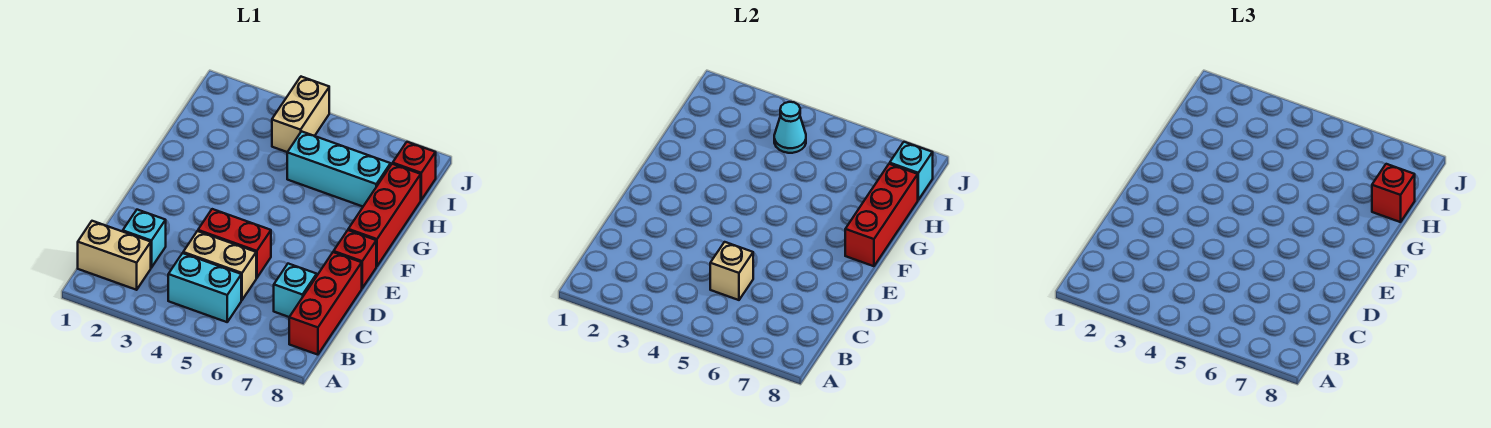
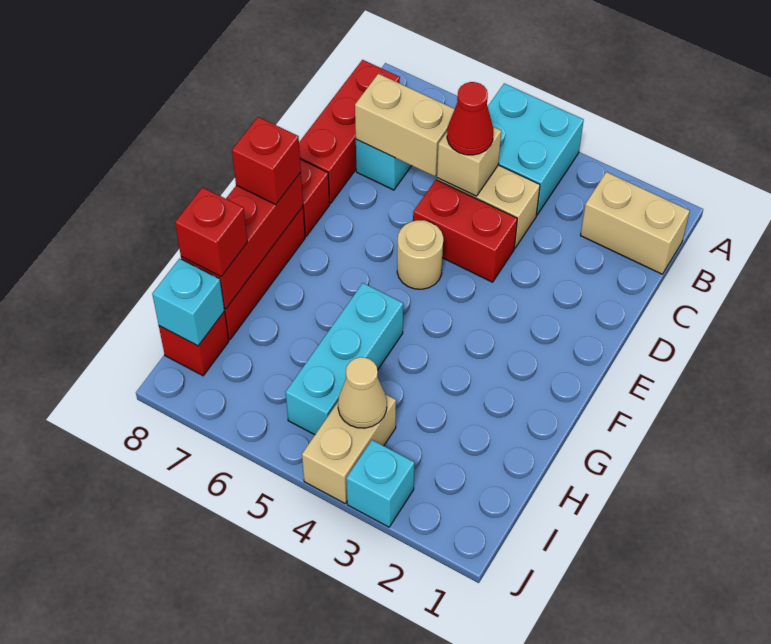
cyan brick B4:B5 level 1 -> cyan brick A4:B5 level 1
cyan brick C2 level 1 -> cyan brick J3 level 1
none -> red cone C5 level 3
none -> tan brick C6:C7 level 2
none -> tan round brick E5 level 1
none -> red brick F8 level 3
cyan brick H5:H7 level 1 -> cyan brick G5:I5 level 1
cyan cone I4 level 2 -> tan cone I4 level 2

